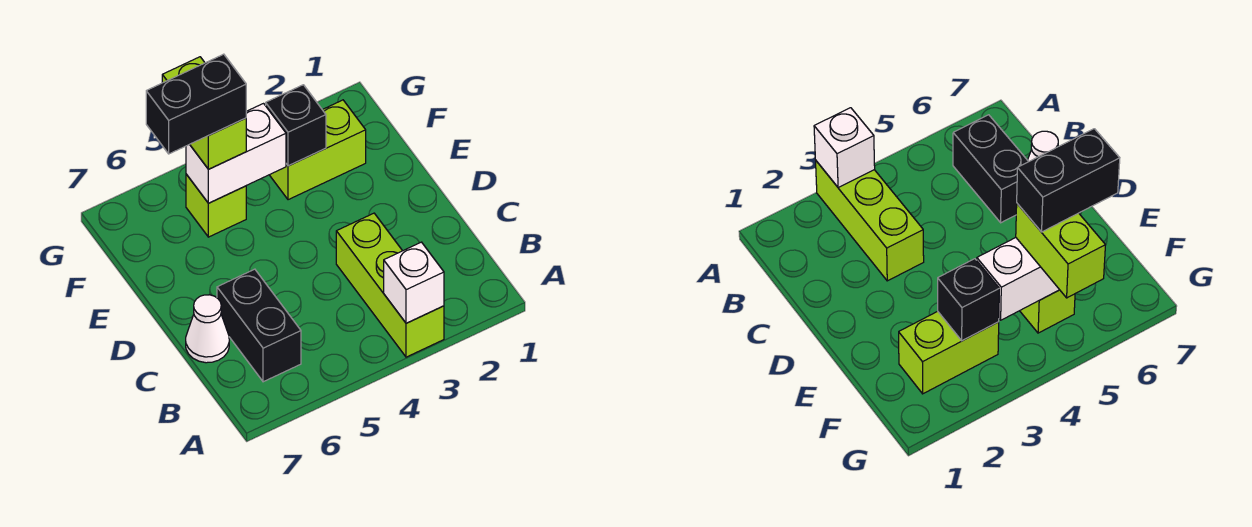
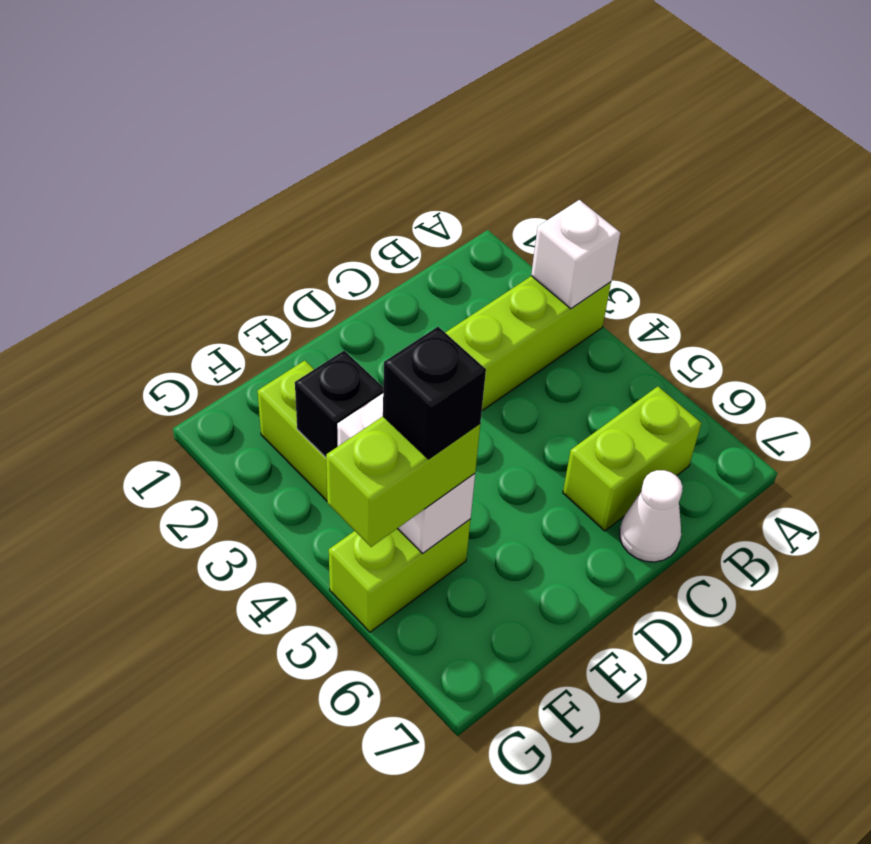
black brick B6:C6 level 1 -> lime brick B6:C6 level 1
lime brick F5 level 1 -> lime brick F5:G5 level 1
black brick F5:F6 level 4 -> black brick F5 level 4

